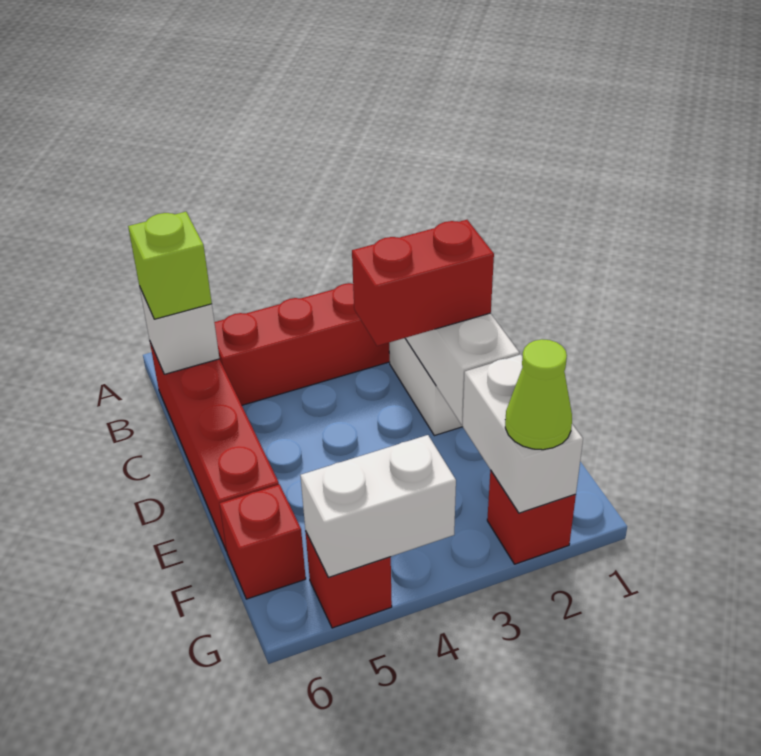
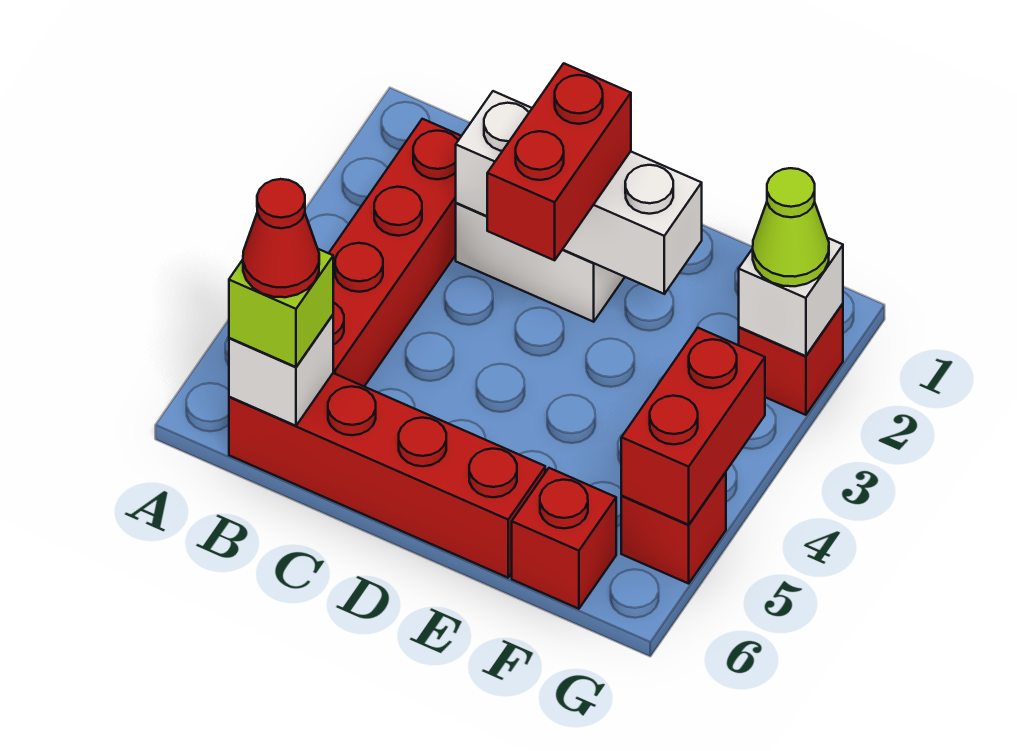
none -> red cone B6 level 4
white brick F2:G2 level 2 -> white brick G2 level 2
white brick G4:G5 level 2 -> red brick G4:G5 level 2

